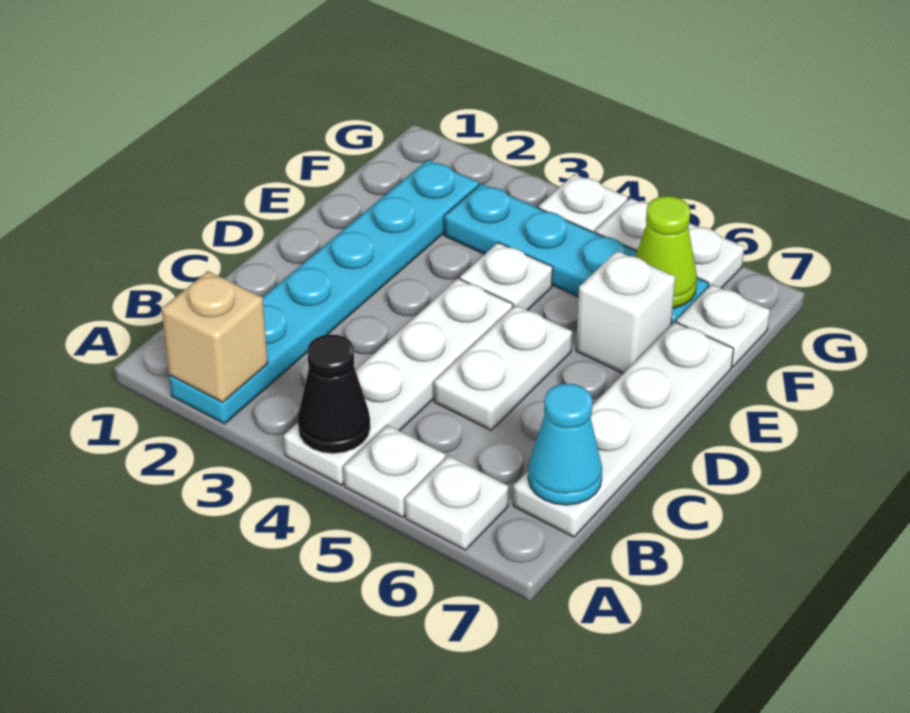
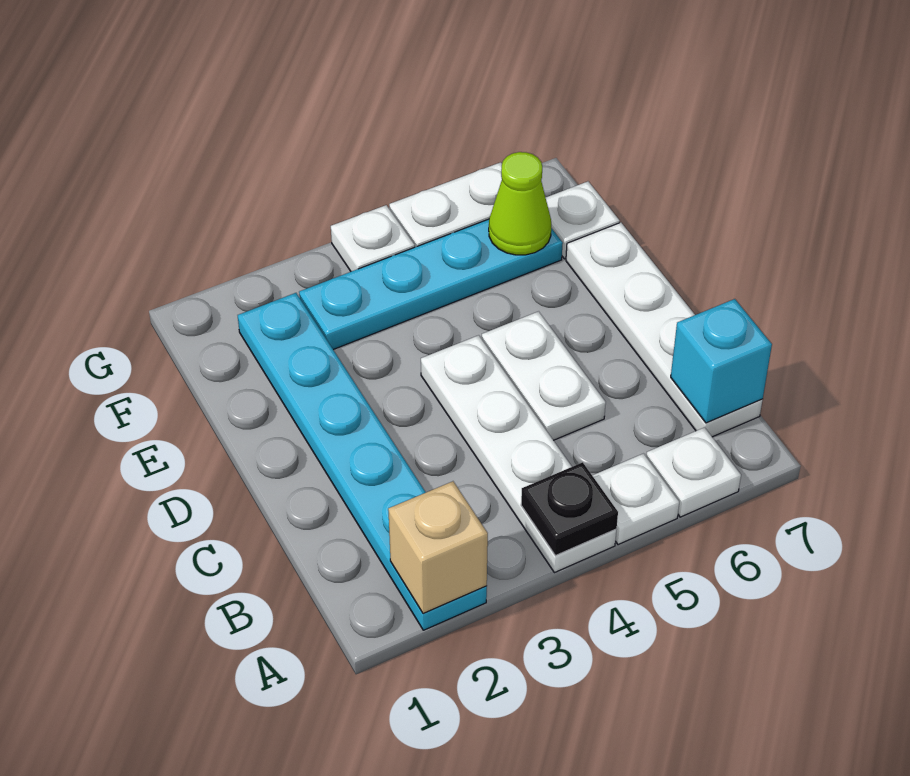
black cone A4 level 2 -> black plate A4 level 2
cyan cone B7 level 2 -> cyan brick B7 level 2
white plate E4 level 1 -> none
white brick E6 level 1 -> none

